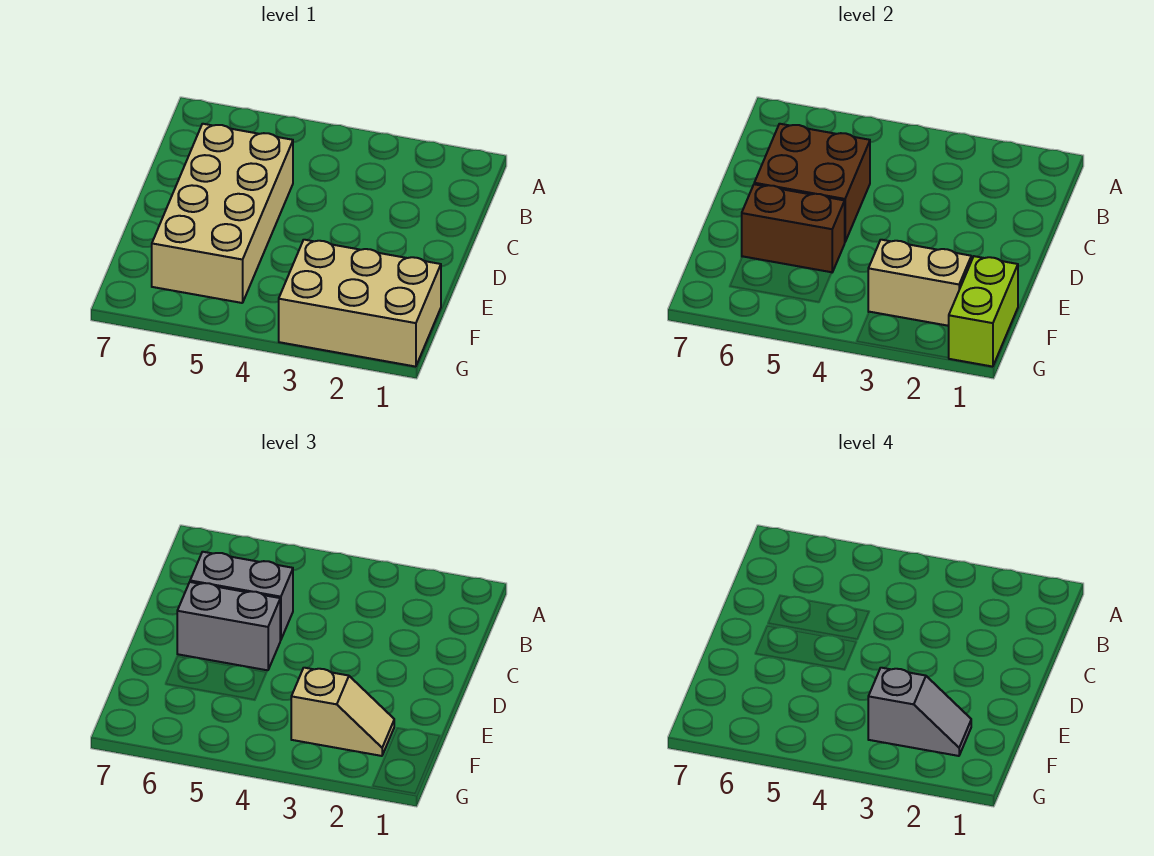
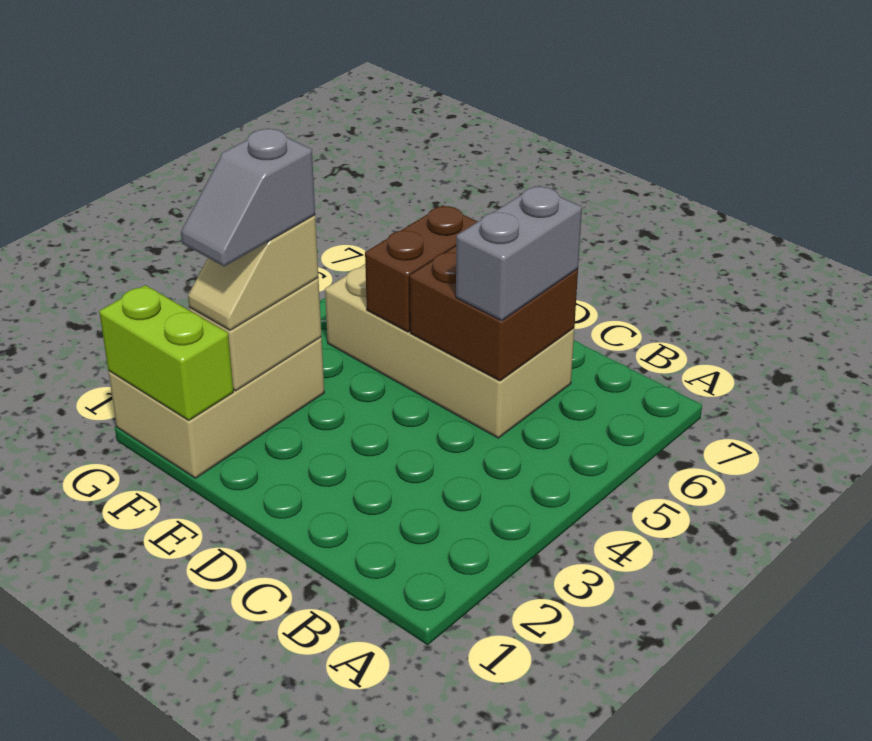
grey brick D5:D6 level 3 -> none

